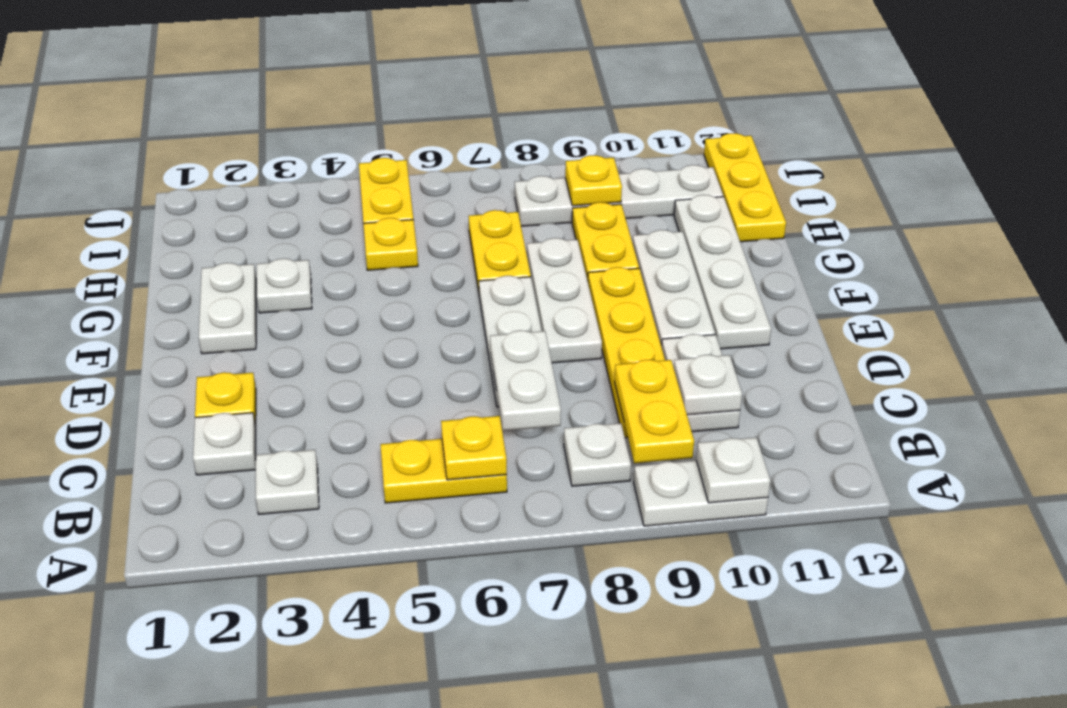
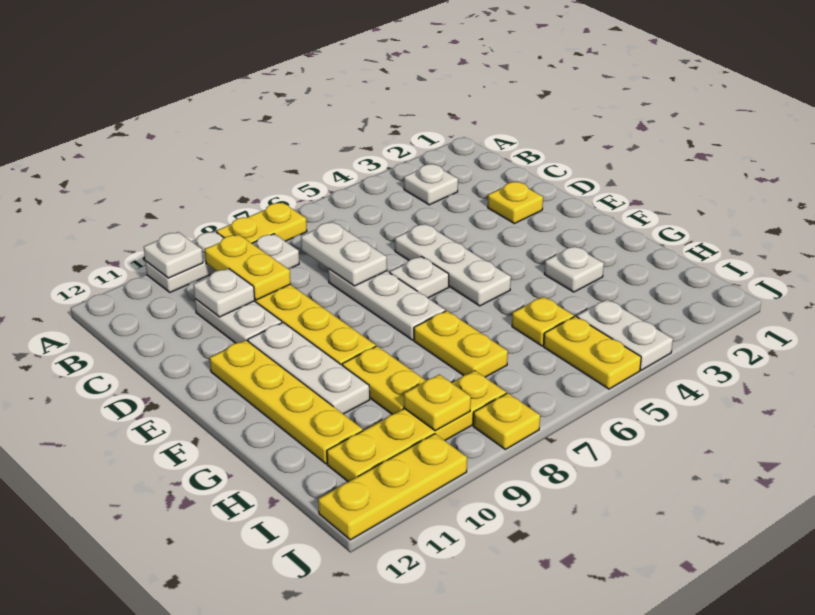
yellow plate B5:B6 level 1 -> yellow plate A7:A8 level 1
yellow plate B6 level 2 -> yellow plate J8 level 1
white plate C2 level 1 -> white plate E6 level 1
white plate E8:G8 level 1 -> white plate D5:F5 level 1
white plate E11:H11 level 1 -> yellow plate E11:H11 level 1
white plate F2:G2 level 1 -> white plate I4:J4 level 1
yellow plate H12:J12 level 1 -> yellow plate J10:J12 level 1
white plate I8:I11 level 1 -> yellow plate I8:I11 level 1

